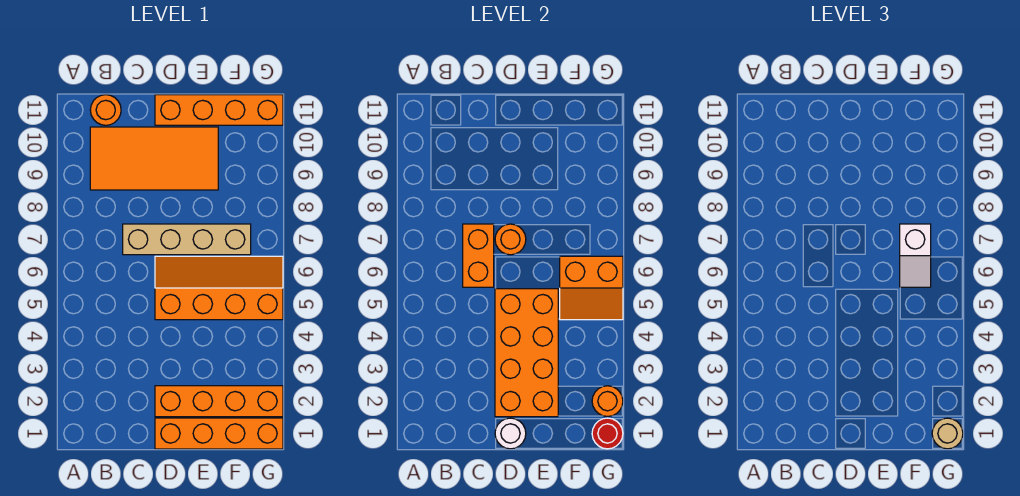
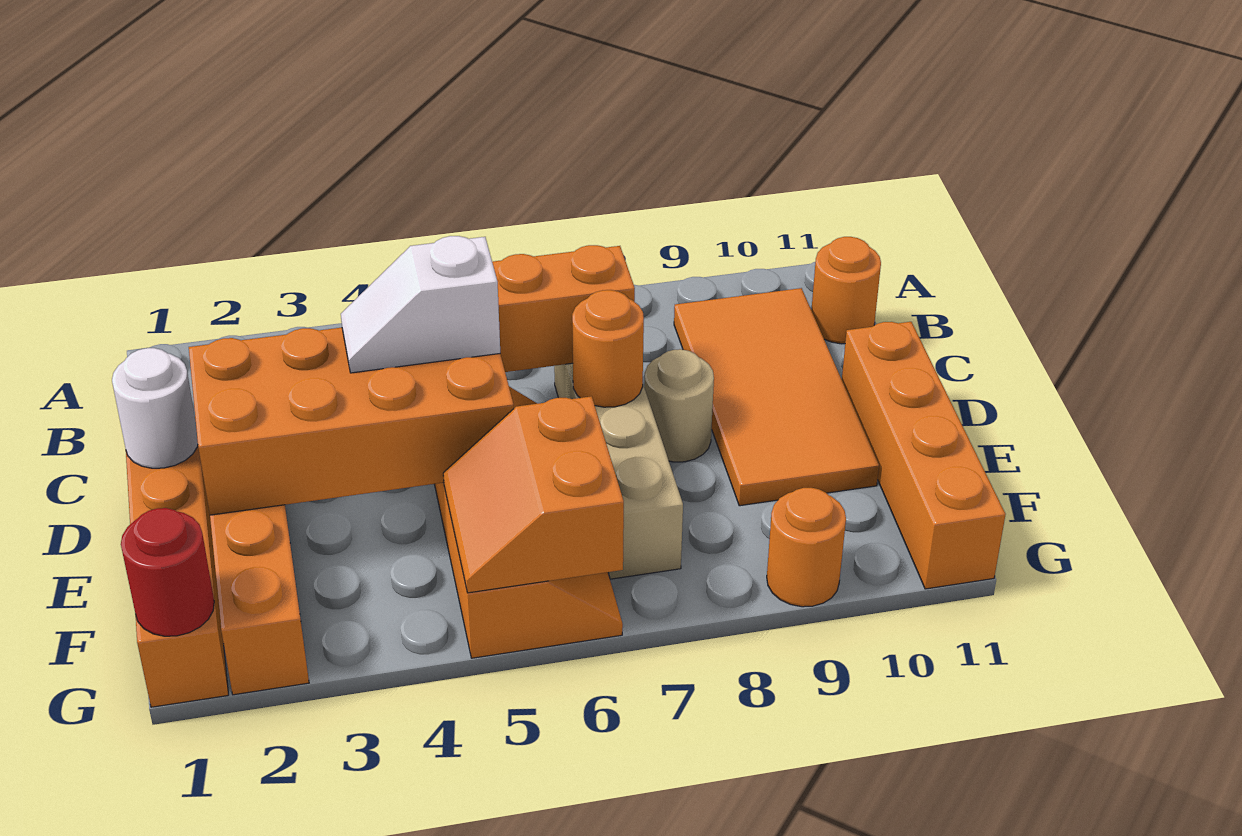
white slope F6:F7 level 3 top 7 -> white slope D4:D5 level 3 top 5
tan round brick G1 level 3 -> tan round brick D8 level 1
orange round brick G2 level 2 -> orange round brick G9 level 1

